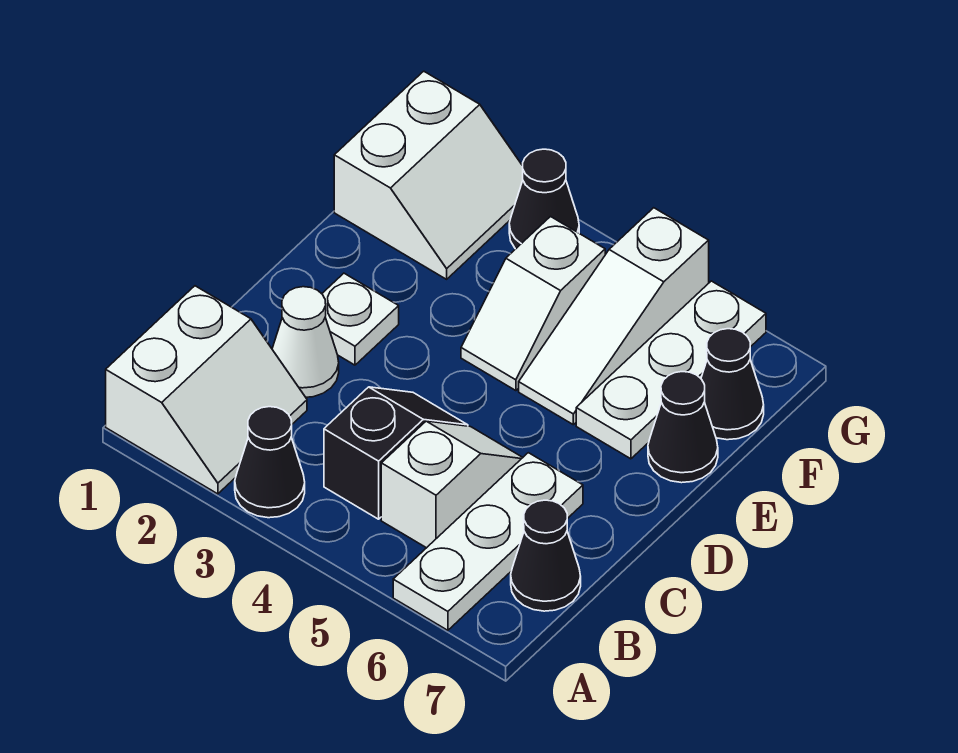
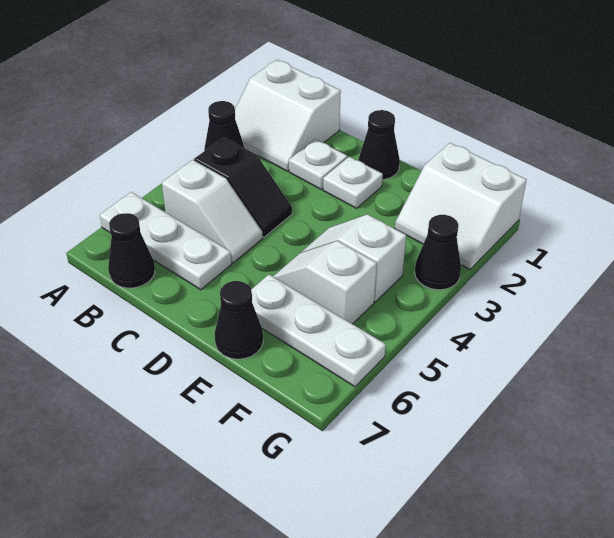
white cone C2 level 1 -> white plate C2 level 1
white slope E5:G5 level 1 top G -> white slope E5:F5 level 1 top F
black cone F7 level 1 -> black cone D1 level 1

